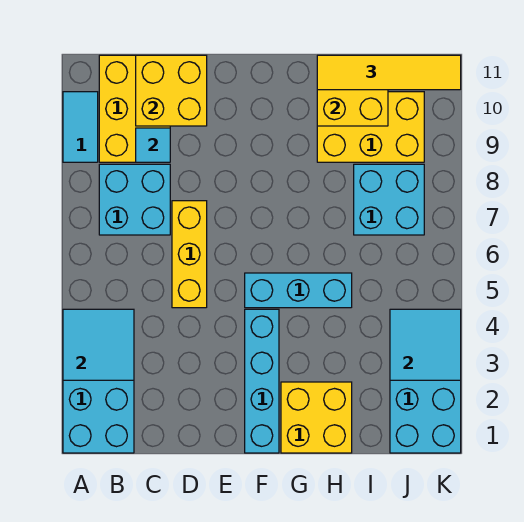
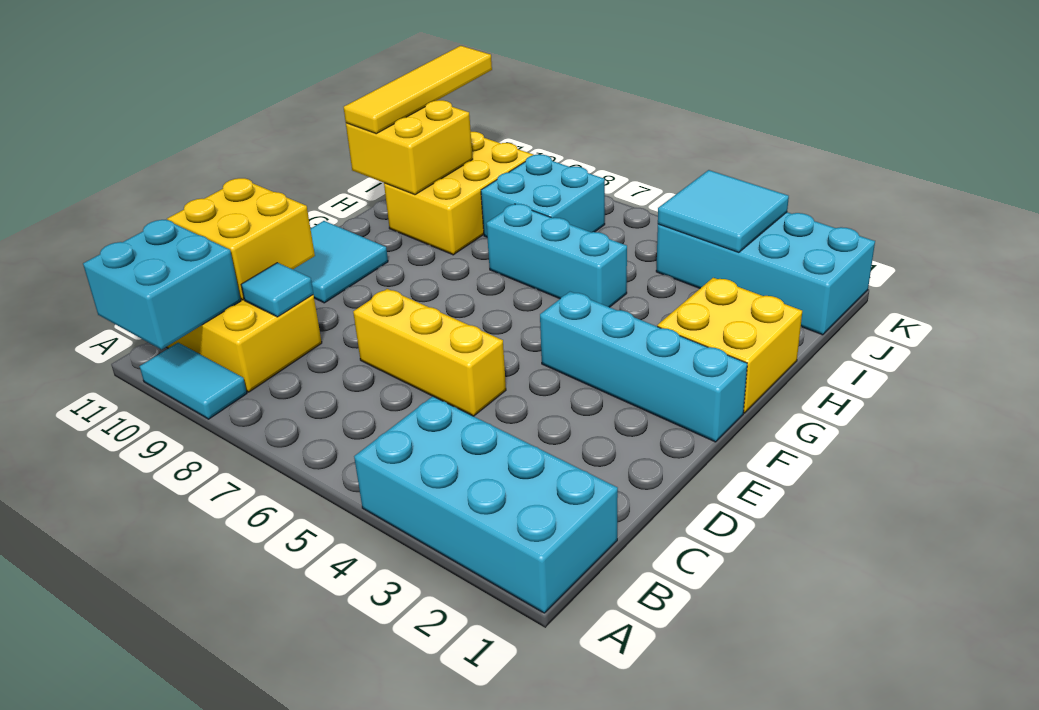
cyan tile A3:B4 level 2 -> cyan tile E10:F11 level 1
cyan brick B7:C8 level 1 -> cyan brick A10:B11 level 2
cyan brick F5:H5 level 1 -> cyan brick H5:H7 level 1

